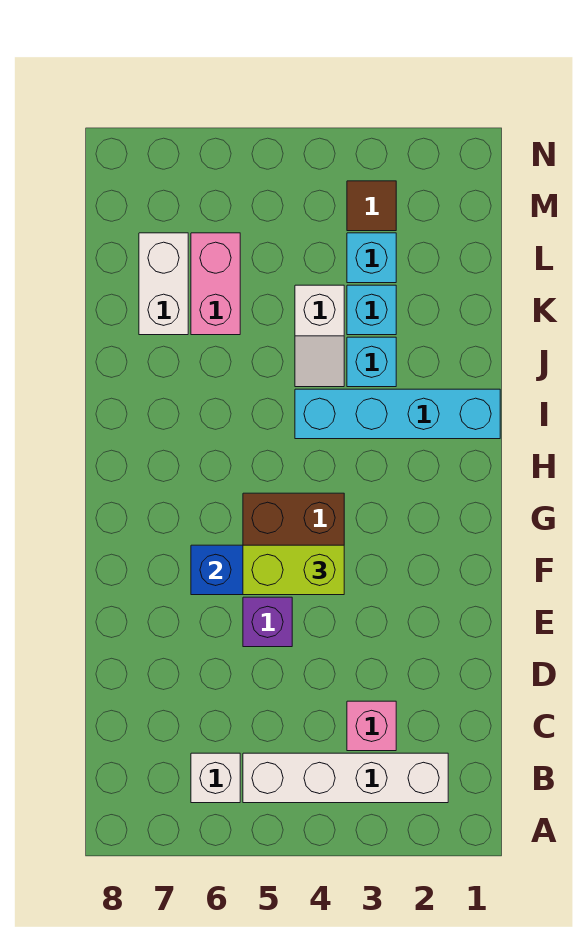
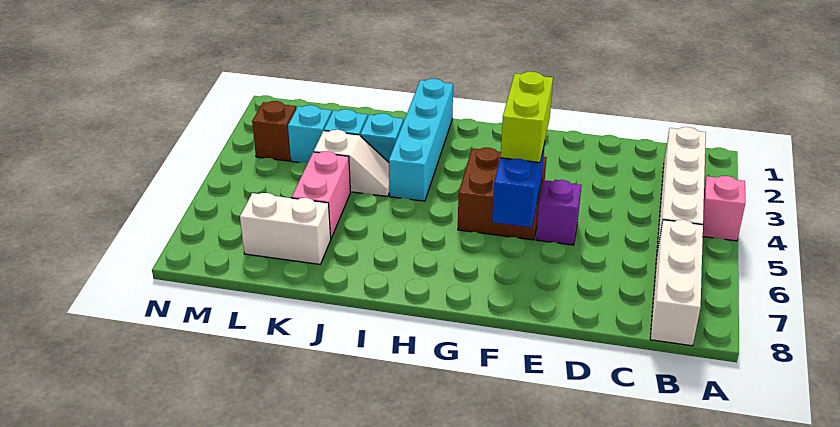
white brick B6 level 1 -> white brick B6:B8 level 1
pink brick C3 level 1 -> pink brick A4 level 1
pink brick K6:L6 level 1 -> pink brick K5:K6 level 1
brown tile M3 level 1 -> brown brick M3 level 1

